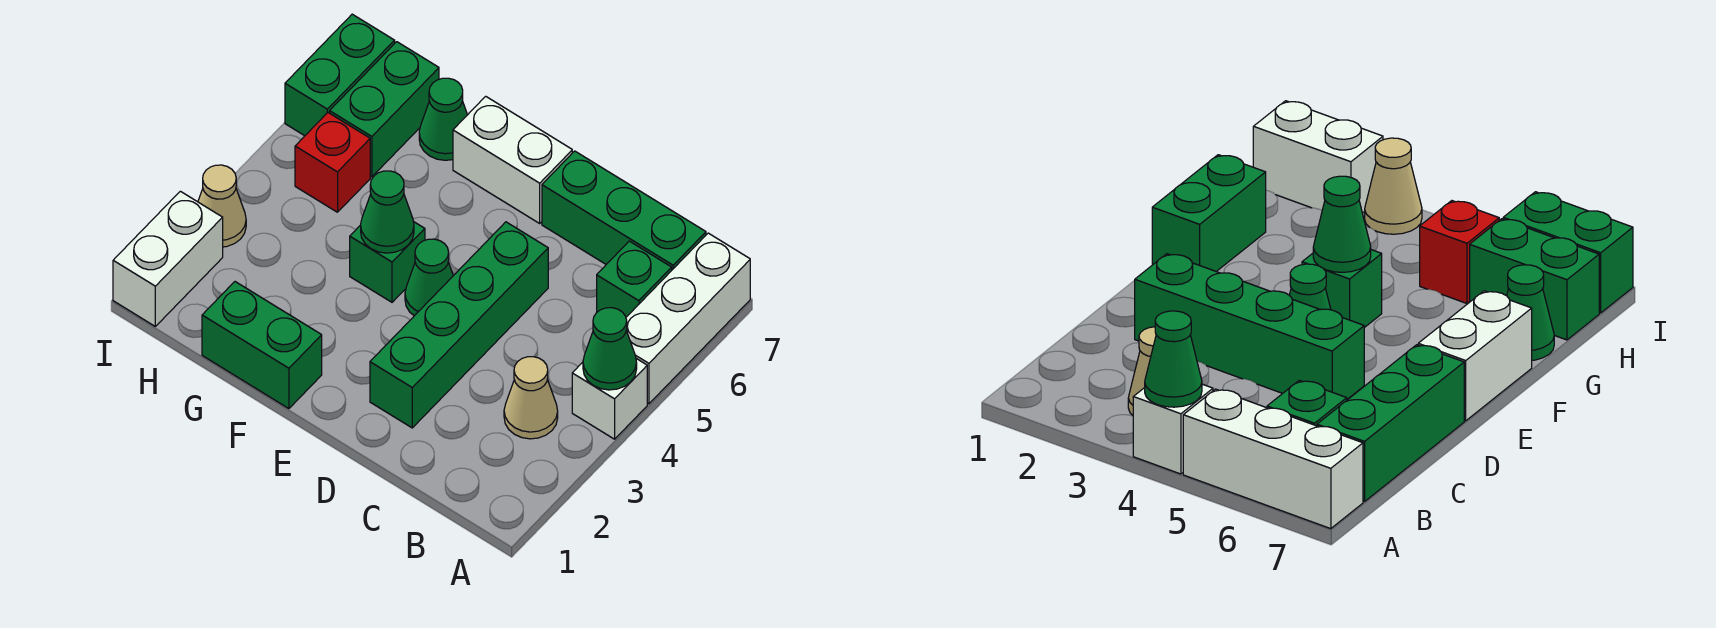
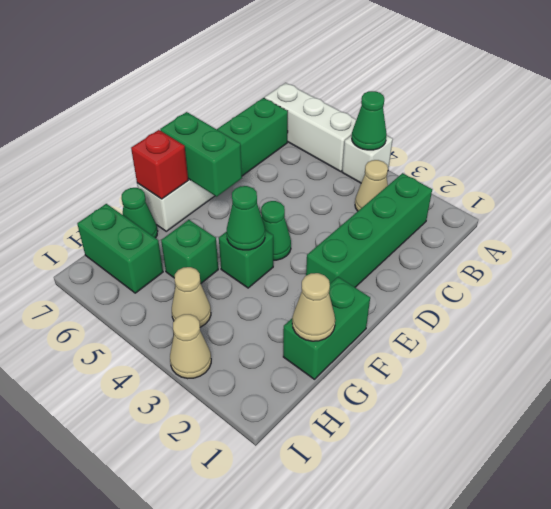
green brick B6 level 1 -> green brick G5 level 1
green brick D2:D5 level 1 -> green brick B2:E2 level 1
none -> tan cone G1 level 2
none -> tan cone H4 level 1
red brick H5 level 1 -> red brick F7 level 2
white brick I1:I2 level 1 -> none
green brick I6:I7 level 1 -> green brick E6:E7 level 2

